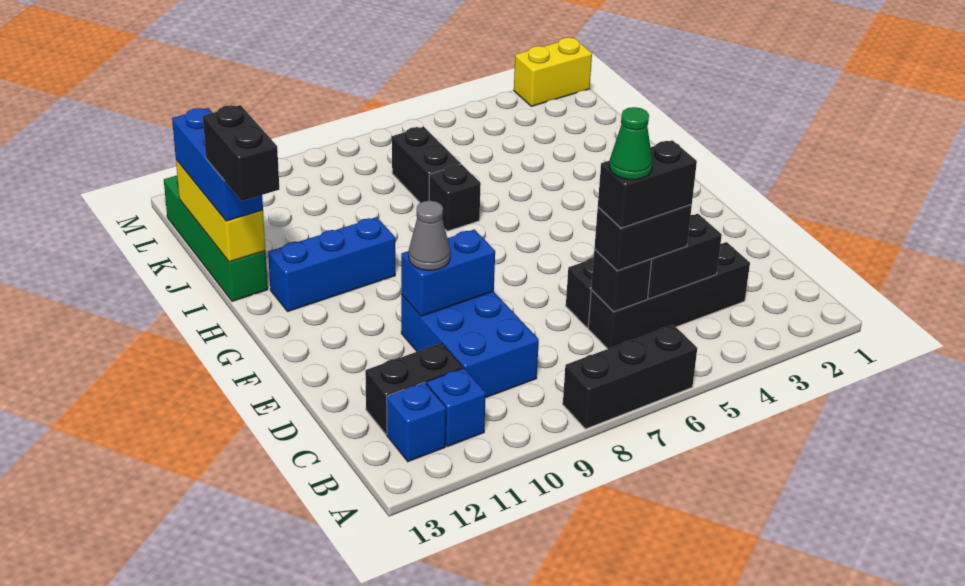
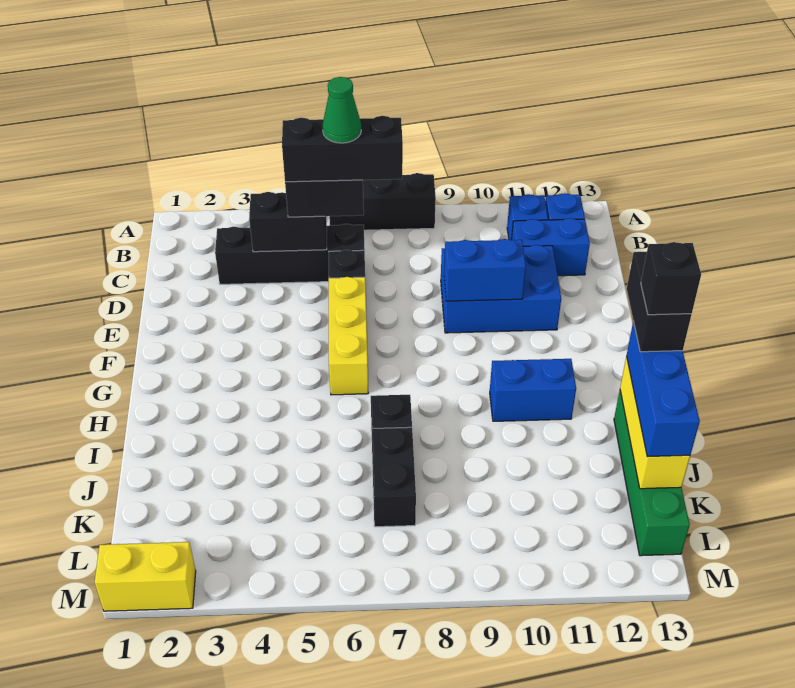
black brick C5:C6 level 4 -> black brick C5:C7 level 4
black brick C6 level 2 -> black brick I13 level 5
blue brick C9:E10 level 1 -> blue brick D9:E11 level 1
black brick C11:C12 level 1 -> blue brick C11:C12 level 1
none -> yellow brick E6:G6 level 1
grey cone E10 level 3 -> none
blue brick H10:H12 level 1 -> blue brick H10:H11 level 1

